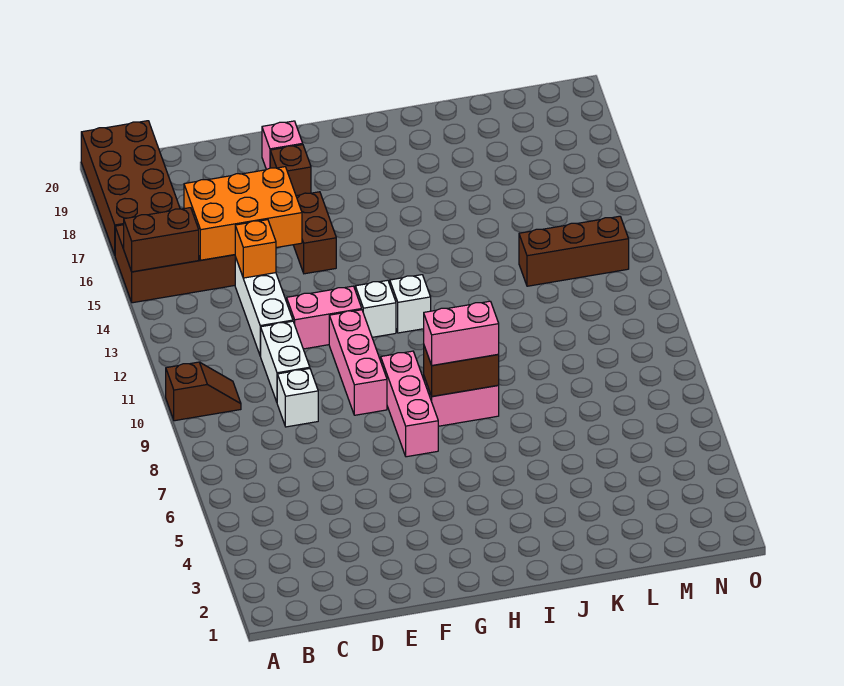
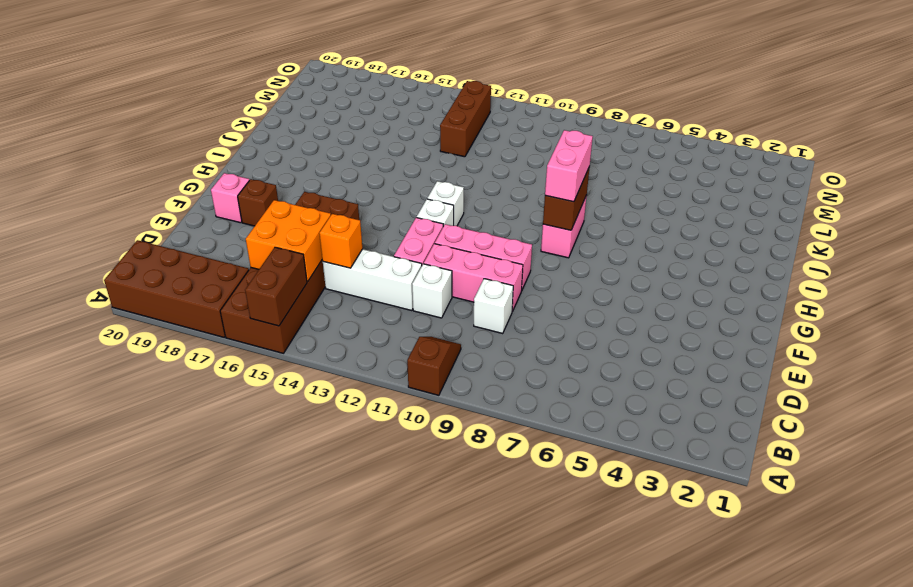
orange brick C15:E16 level 2 -> orange brick C15:D16 level 2
white brick D10:D11 level 1 -> white brick D11 level 1
pink brick G7:G9 level 1 -> pink brick E9:E11 level 1

